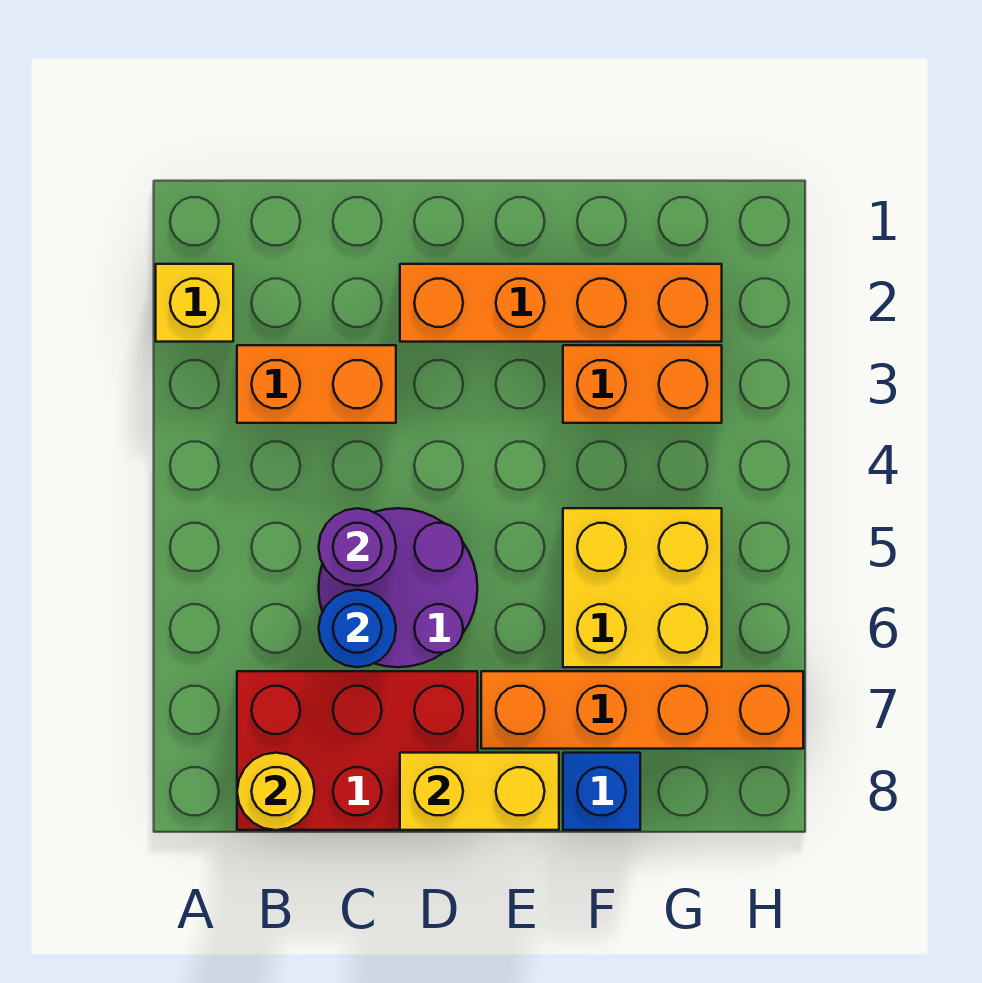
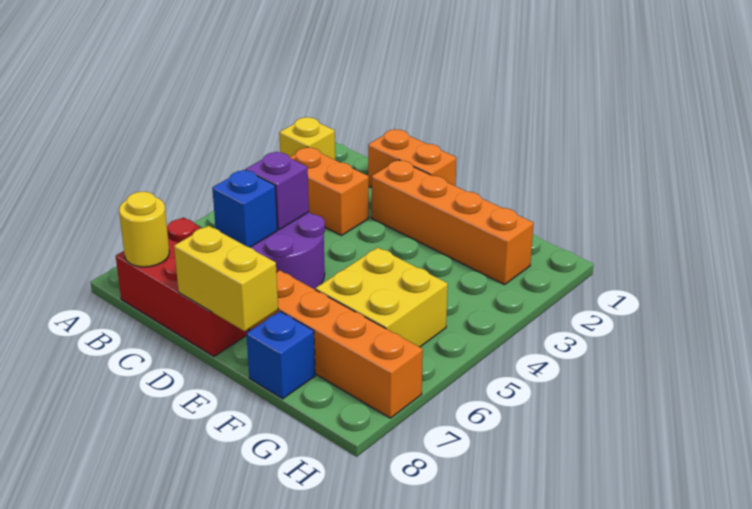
purple round brick C5 level 2 -> purple brick C5 level 2
blue round brick C6 level 2 -> blue brick C6 level 2
orange brick F3:G3 level 1 -> orange brick C1:D1 level 1

